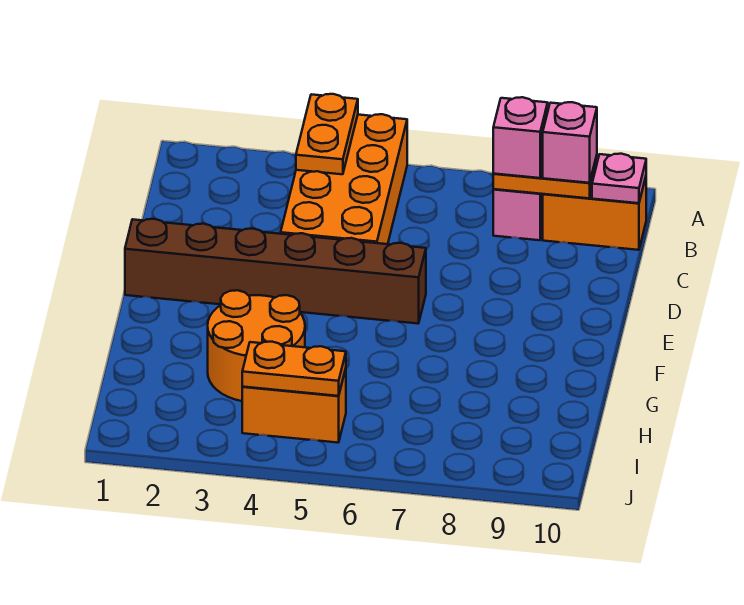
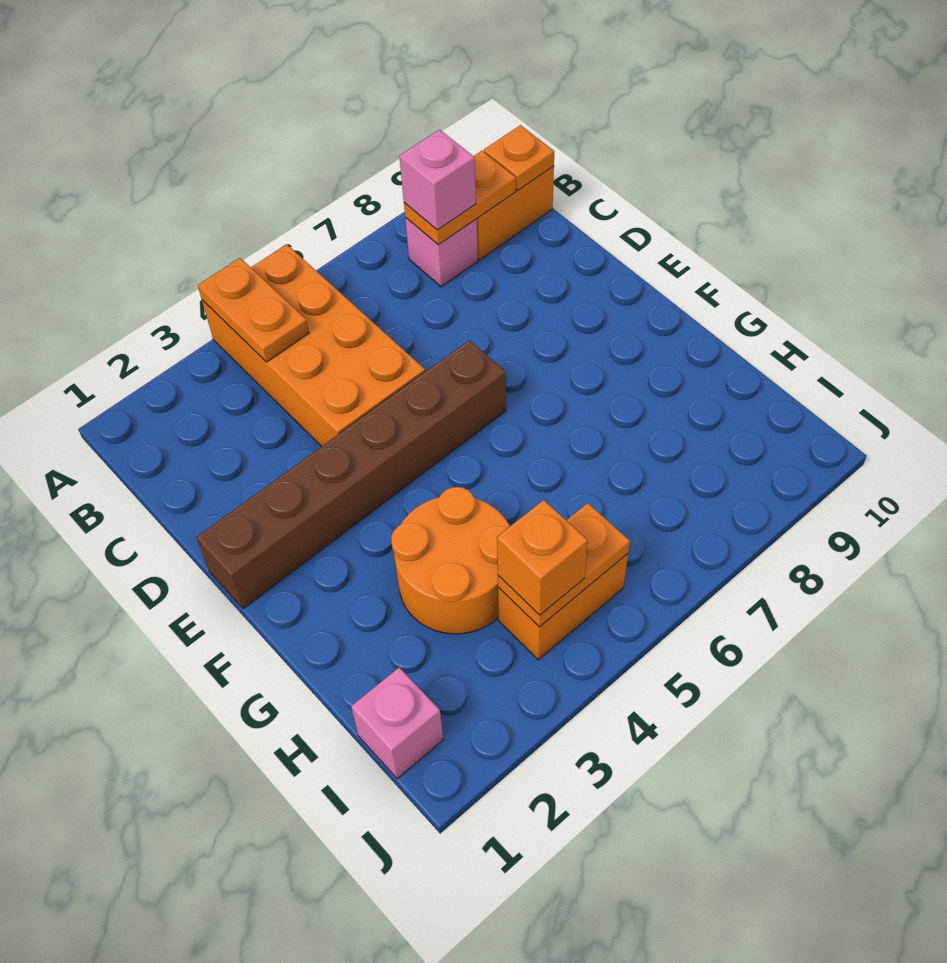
pink brick B9 level 3 -> pink brick I1 level 1
pink plate B10 level 2 -> orange plate B10 level 2
none -> orange brick I4 level 3

